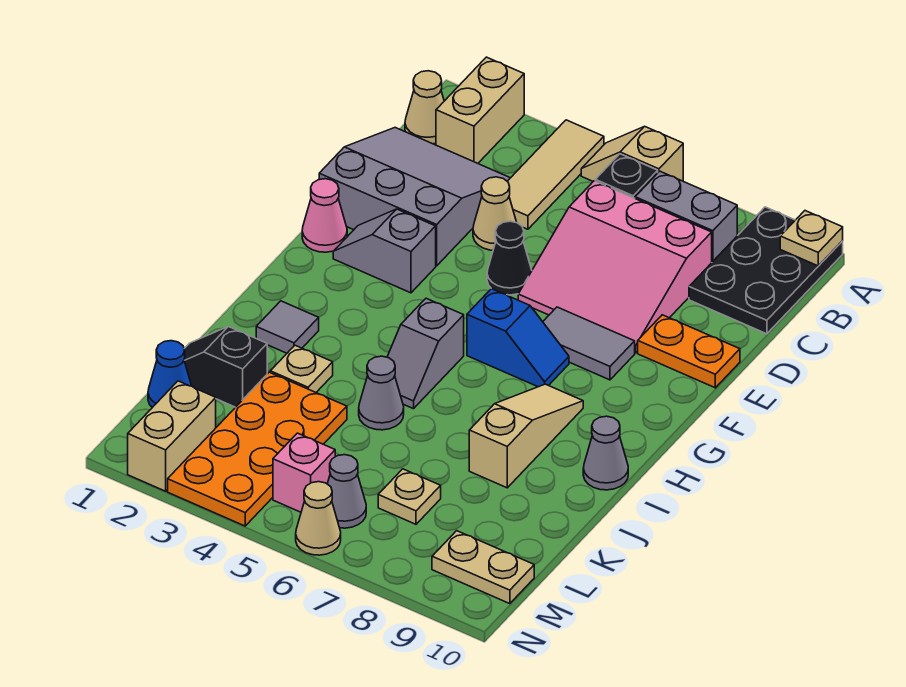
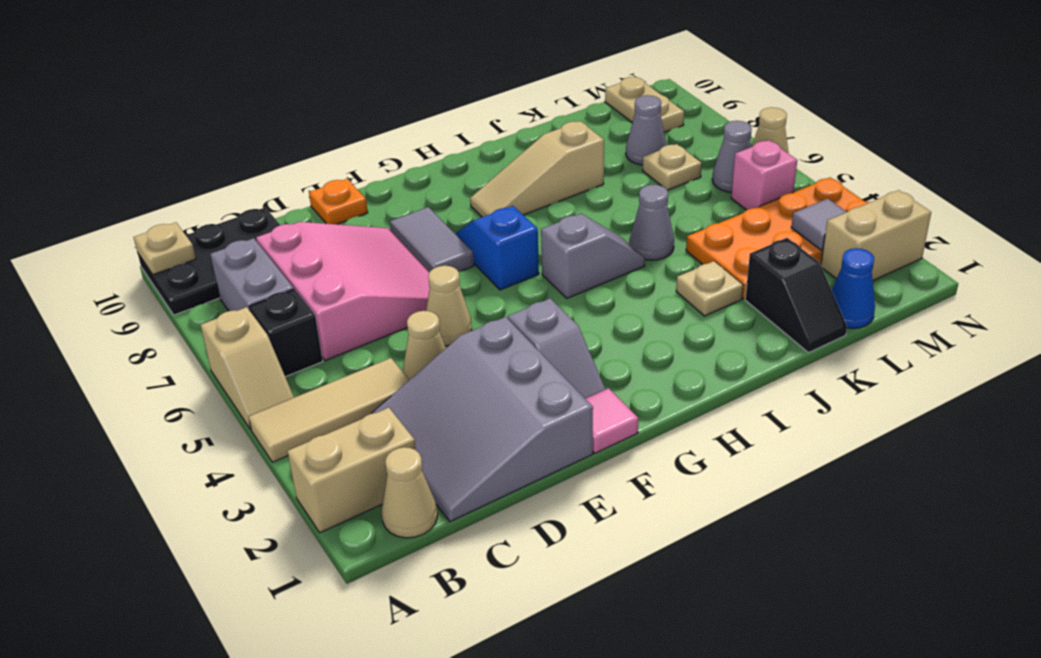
black cone E5 level 1 -> tan cone E5 level 1
orange plate E9:E10 level 1 -> orange plate E10 level 1
pink cone F1 level 1 -> pink tile F1 level 1
grey tile I2 level 1 -> grey tile M3 level 2
grey cone I10 level 1 -> grey cone L8 level 1

